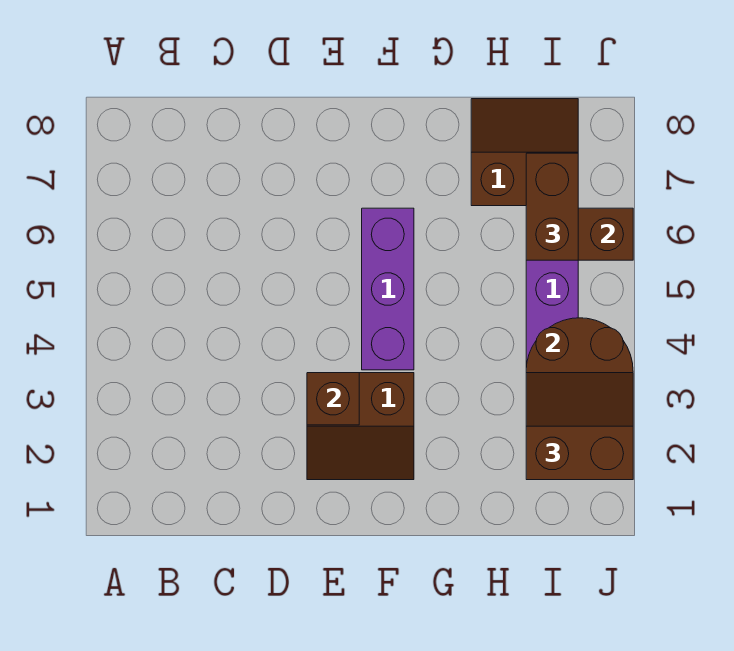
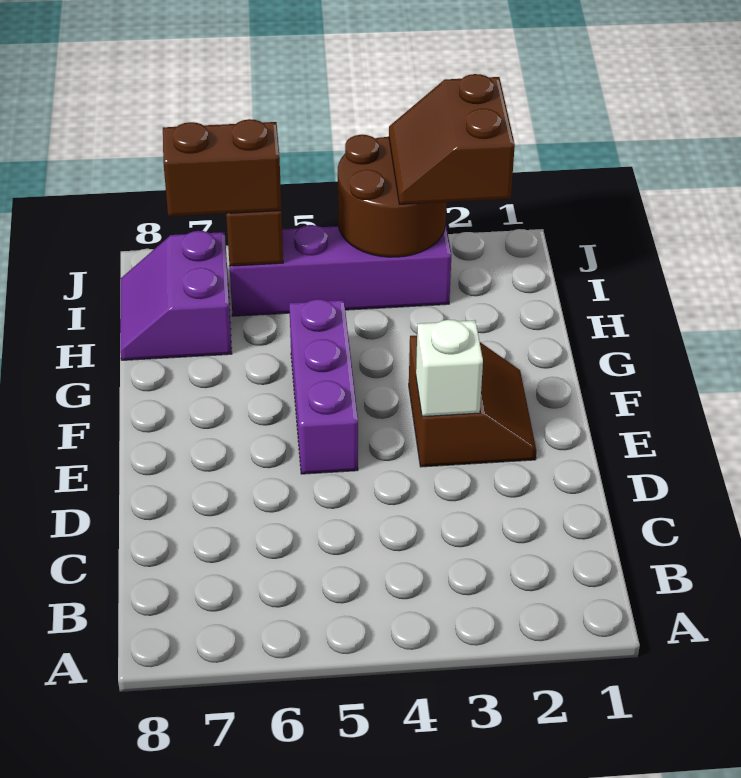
brown brick E3 level 2 -> white brick E3 level 2
purple brick F4:F6 level 1 -> purple brick E5:G5 level 1
brown slope H7:I8 level 1 top 7 -> purple slope H7:I8 level 1 top 7

